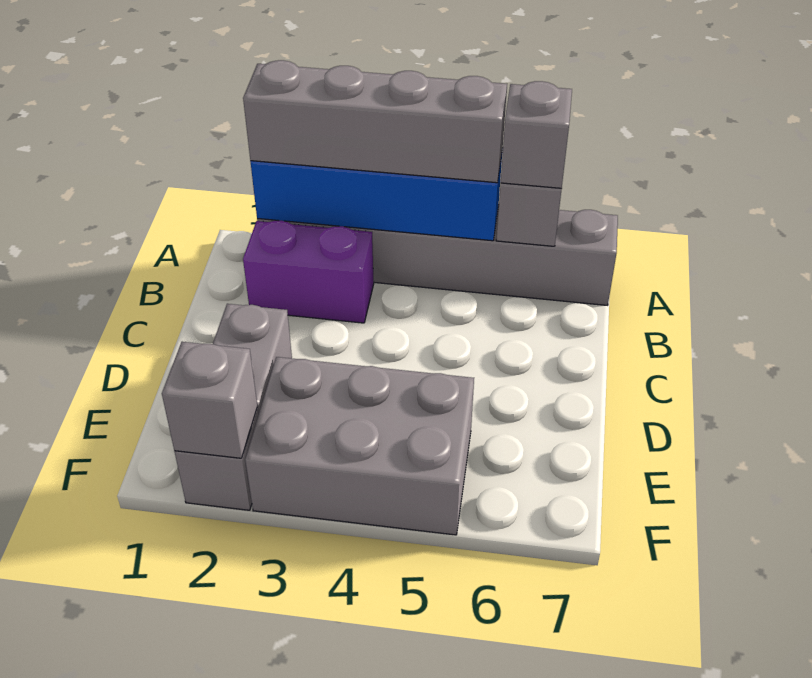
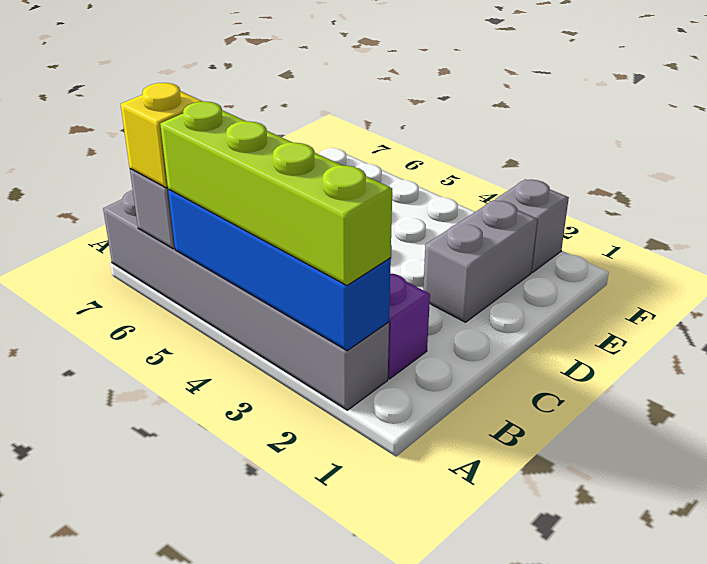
grey brick A2:A5 level 3 -> lime brick A2:A5 level 3
grey brick A6 level 3 -> yellow brick A6 level 3
grey brick E3:F5 level 1 -> none
grey brick F2 level 2 -> none

